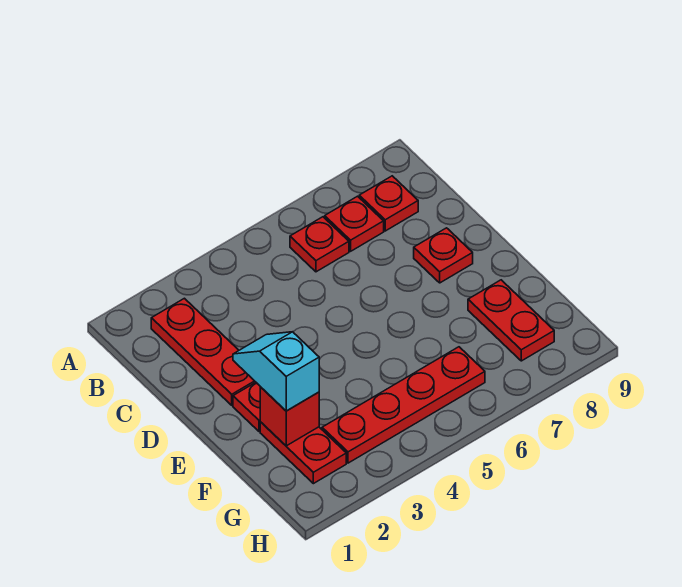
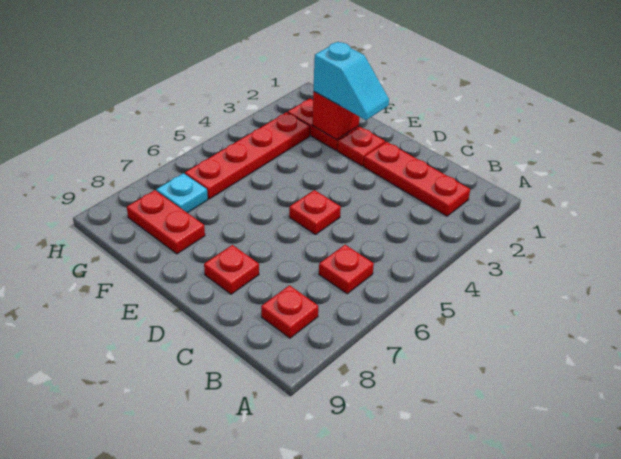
red plate B7 level 1 -> red plate D5 level 1
none -> cyan plate G7 level 1

